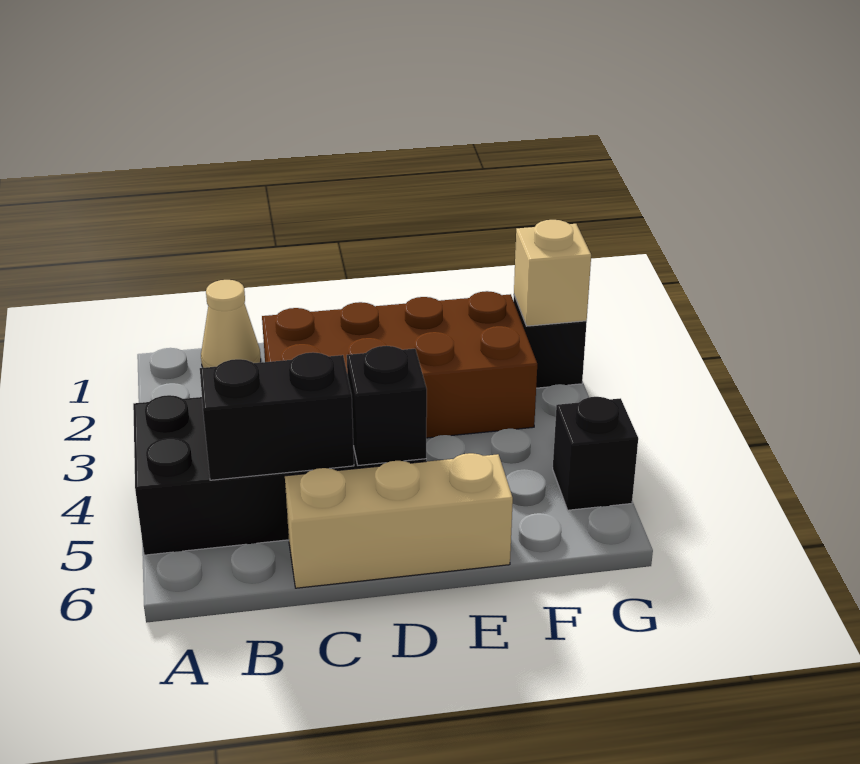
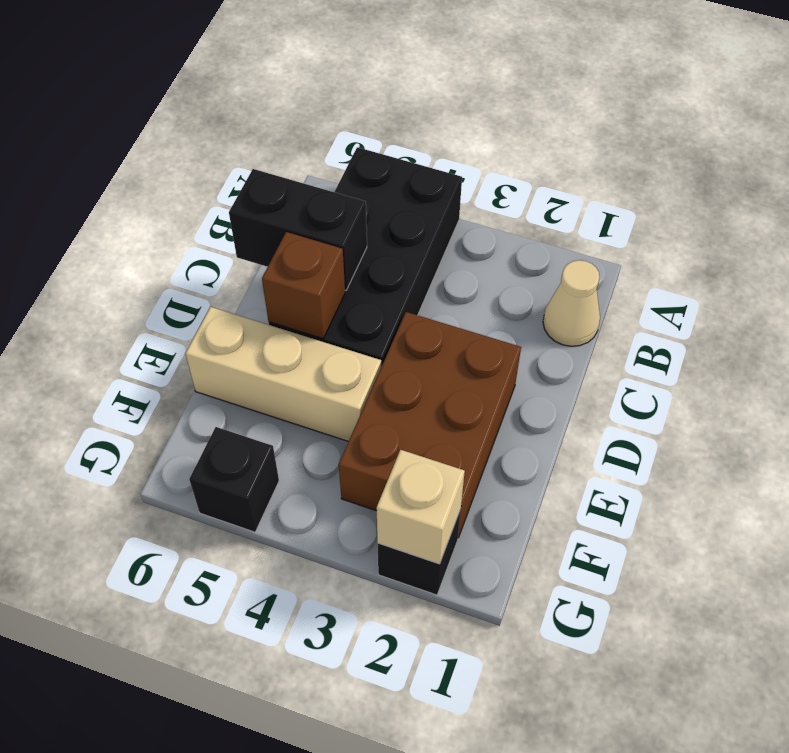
black brick B5:C5 level 2 -> black brick C5:C6 level 2
brown brick C2:F3 level 1 -> brown brick D2:F3 level 1
tan brick C6:E6 level 1 -> tan brick E4:E6 level 1
black brick D5 level 2 -> brown brick D5 level 2

